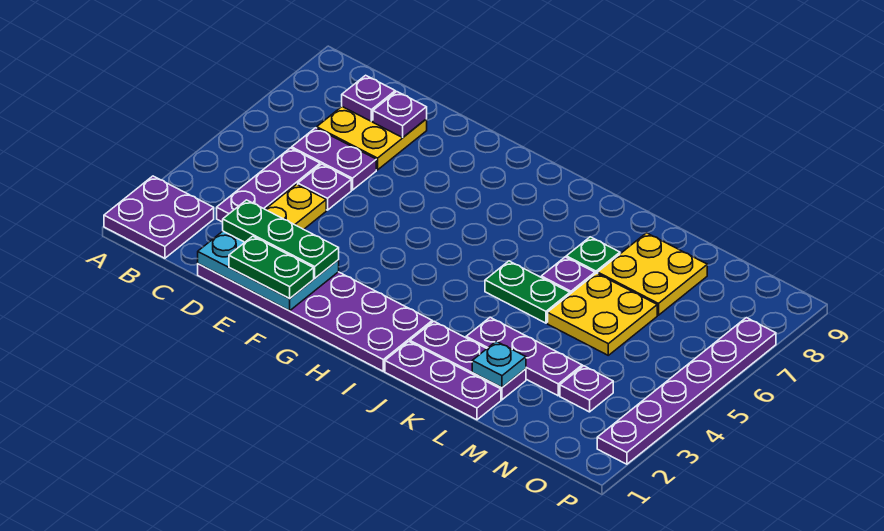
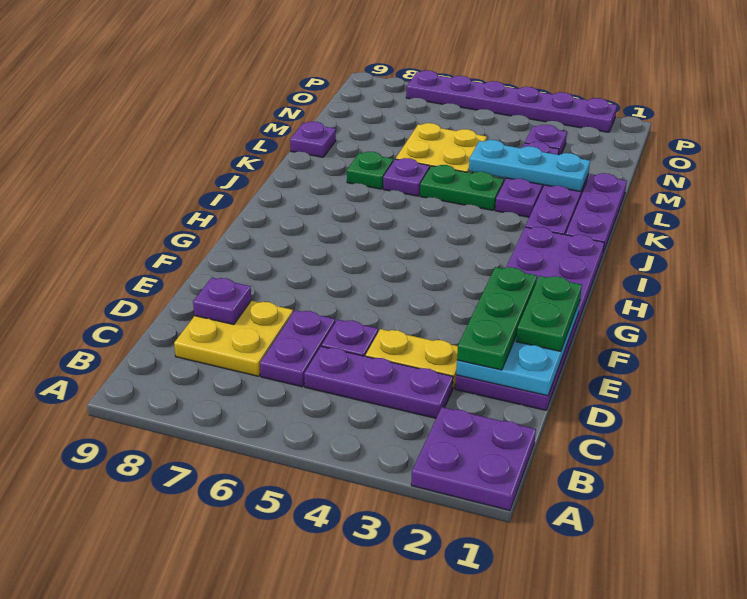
purple plate C8 level 2 -> purple plate L9 level 1
green plate J5:K5 level 1 -> green plate K4:K5 level 1
cyan plate L2 level 2 -> cyan plate L2:L4 level 2
yellow plate L7:M8 level 1 -> none

